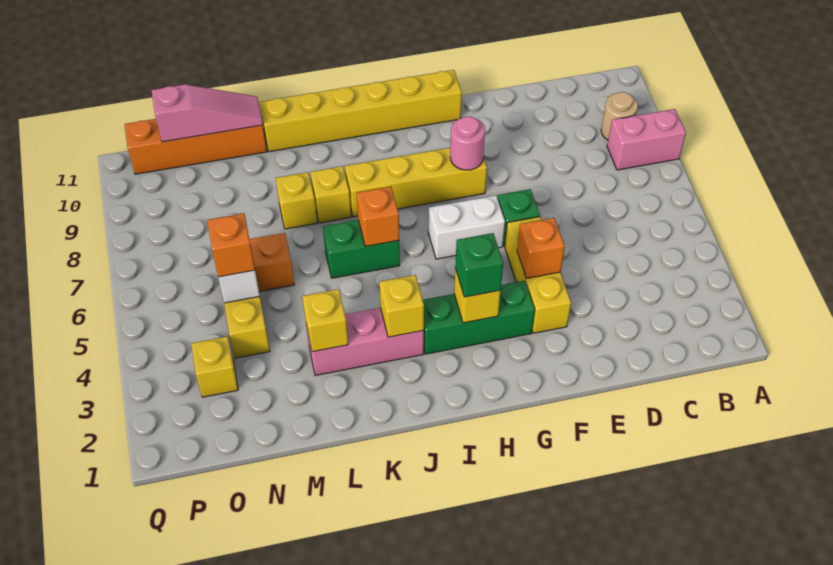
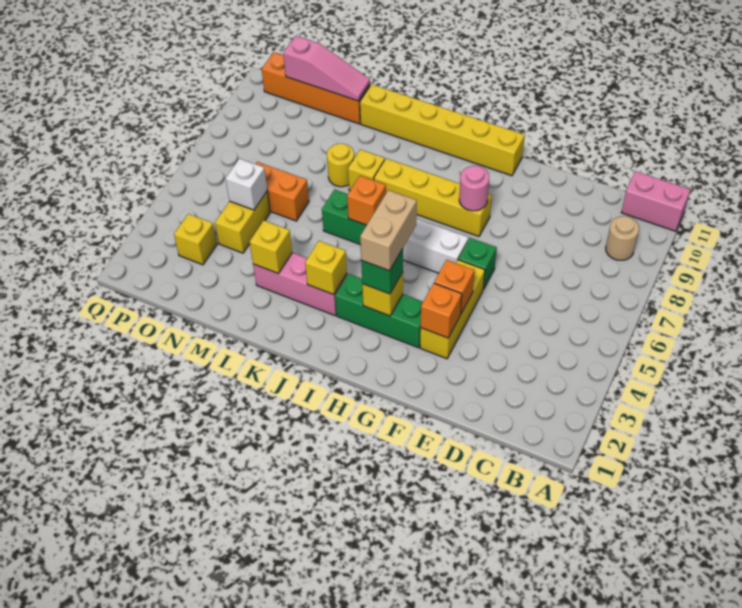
pink brick A8:B8 level 1 -> pink brick A11:B11 level 1
none -> tan brick H3:H4 level 4
yellow brick L8 level 1 -> yellow round brick L8 level 1
orange brick N5 level 3 -> orange brick F3 level 2

